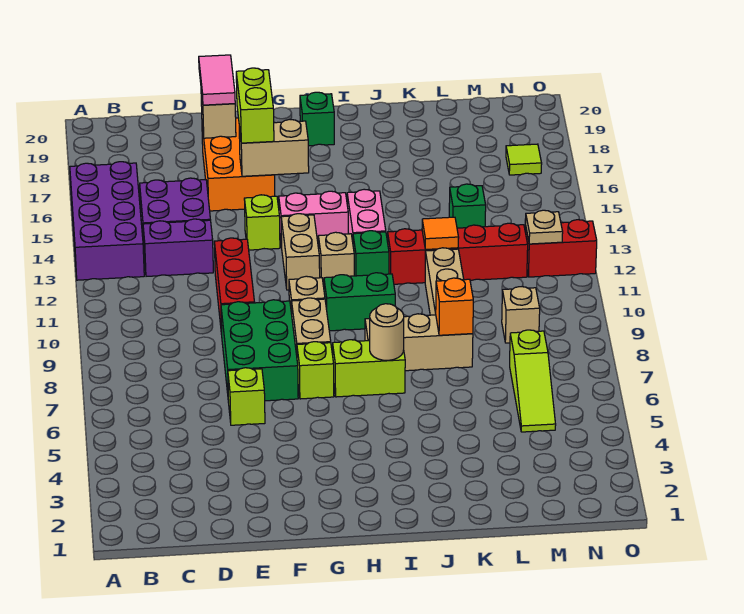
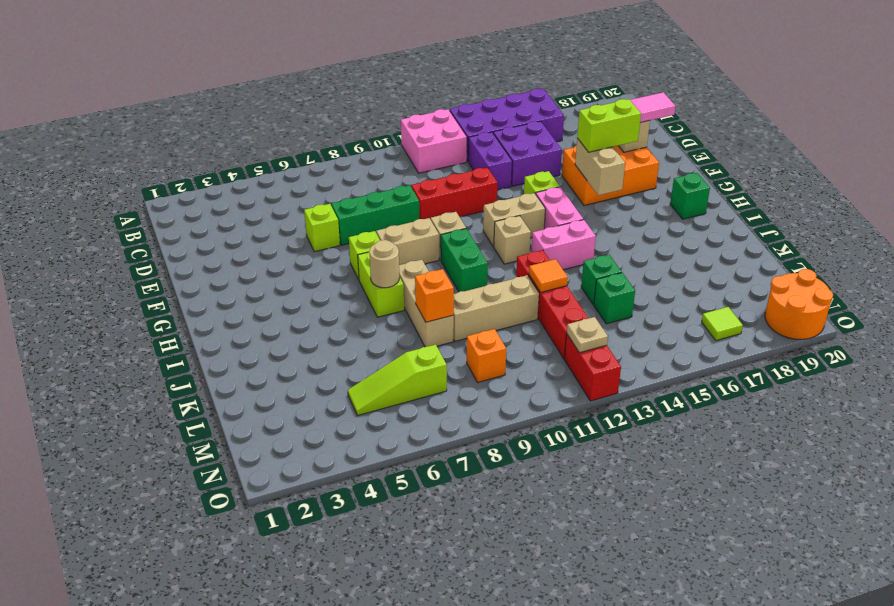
none -> pink brick A11:B12 level 1
green brick E7:F9 level 1 -> green brick E7:E9 level 1
green brick I12 level 1 -> green brick K14 level 1
tan brick M9 level 1 -> orange brick M9 level 1
none -> orange round brick N19:O20 level 1

